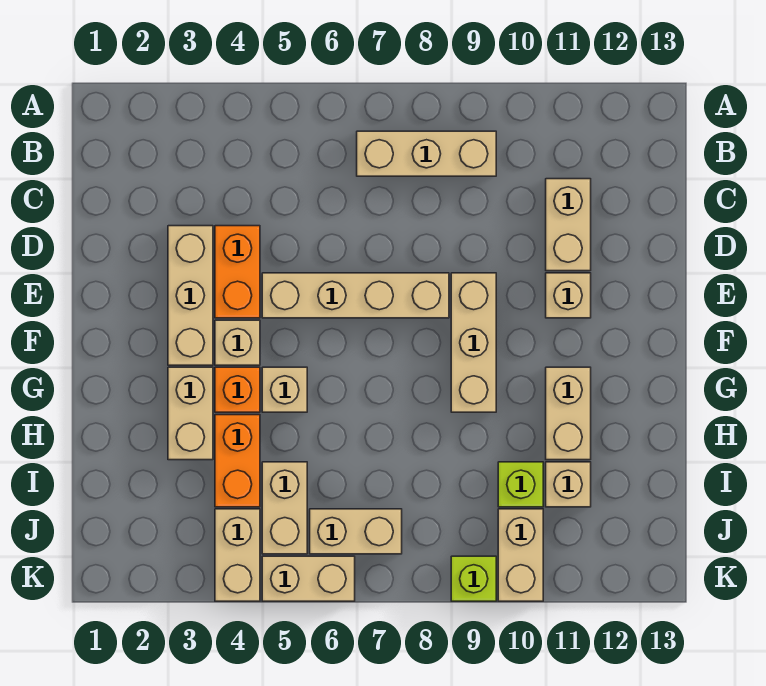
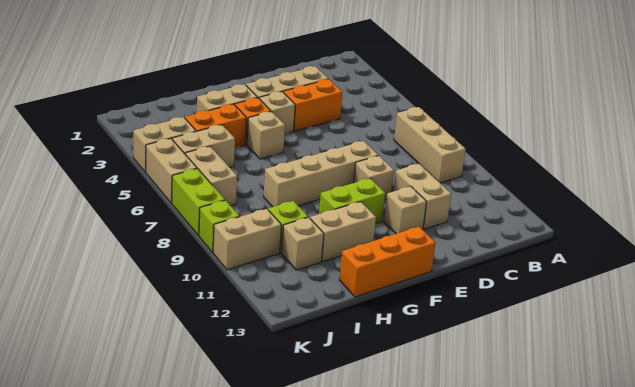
tan brick C11:D11 level 1 -> tan brick D10:D11 level 1
tan brick E5:E8 level 1 -> tan brick E8:H8 level 1
tan brick E9:G9 level 1 -> tan brick E9 level 1
none -> lime brick F10:G10 level 1
none -> orange brick F13:H13 level 1
none -> lime brick K7:K8 level 1

